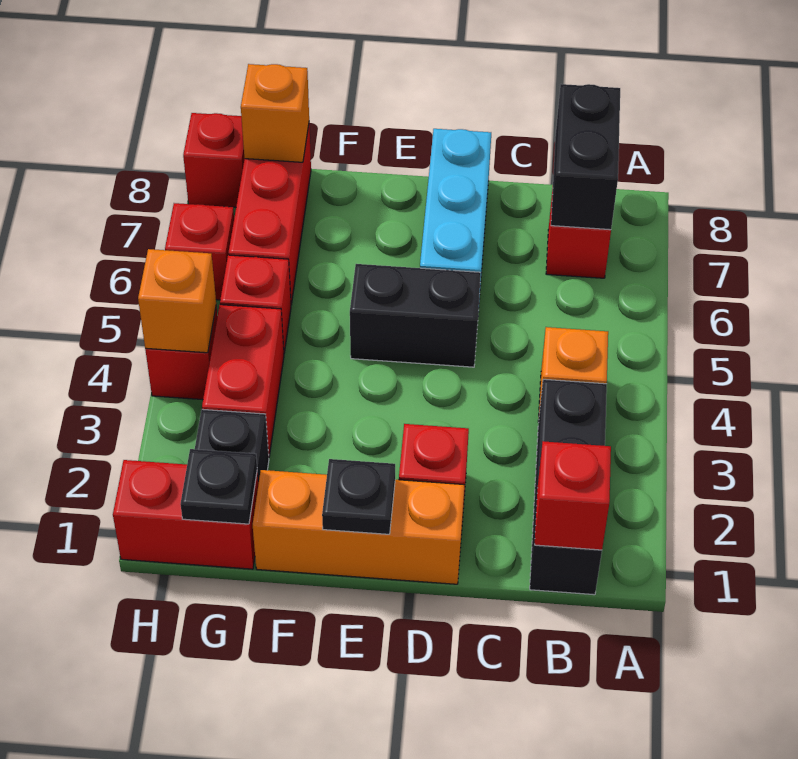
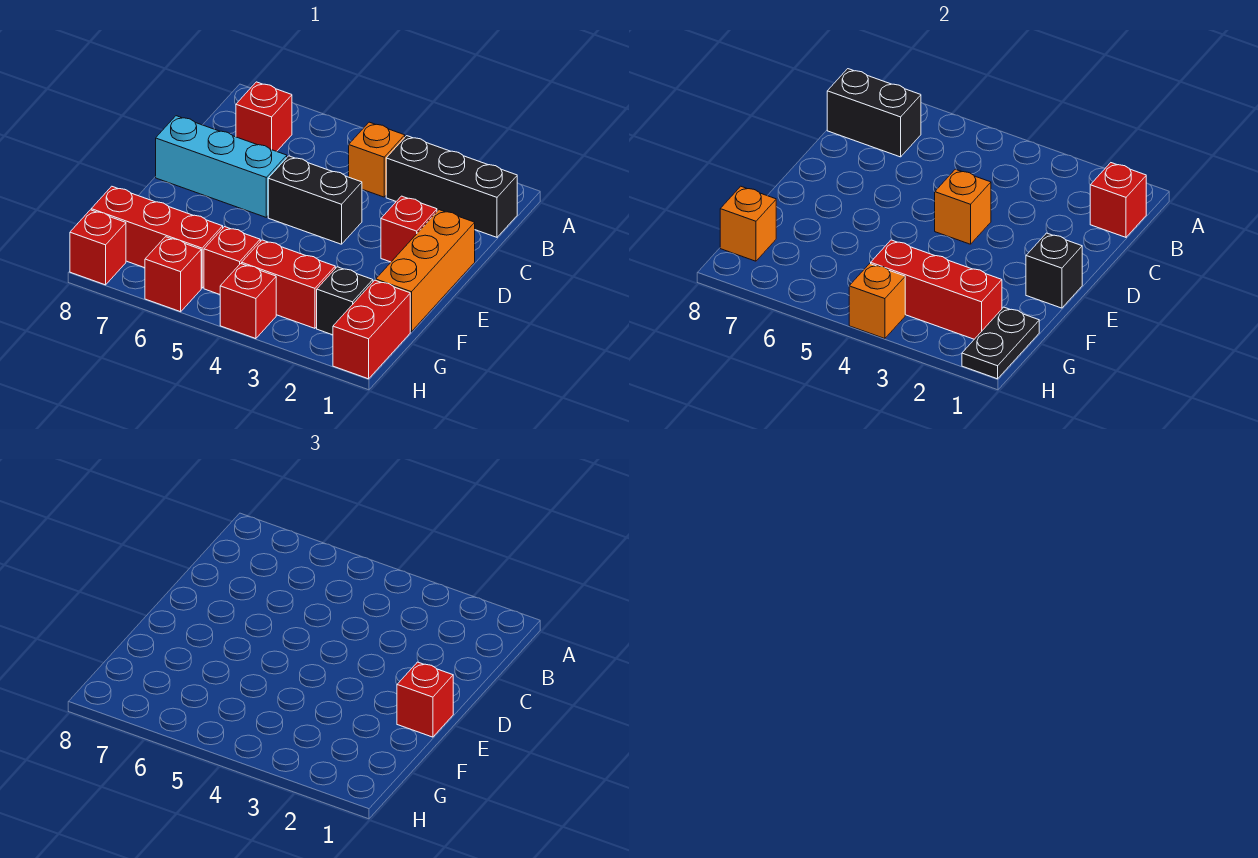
none -> orange brick D4 level 2
black brick D5:E5 level 1 -> black brick D4:D5 level 1
black plate E1 level 2 -> black brick E1 level 2
none -> red brick E1 level 3
black plate G1 level 2 -> black plate G1:H1 level 2
none -> red brick G2:G4 level 2

